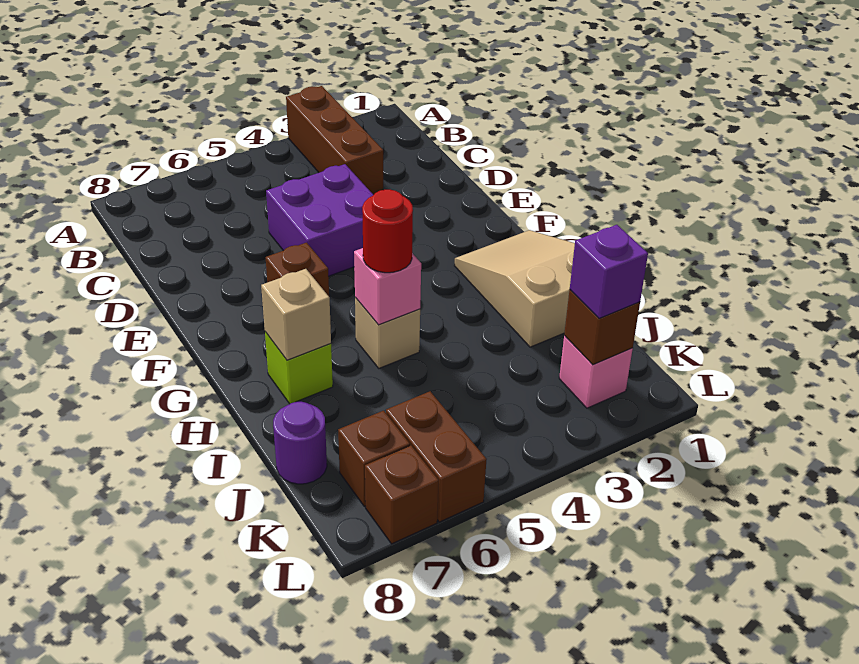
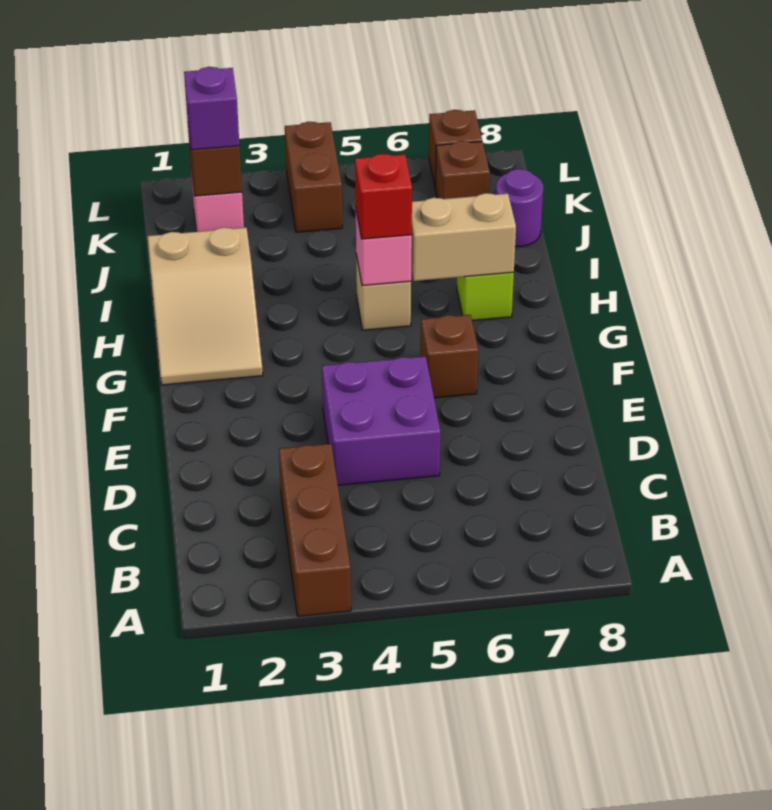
red round brick H5 level 3 -> red brick H5 level 3
tan brick H7 level 2 -> tan brick H6:H7 level 2
brown brick K6:L6 level 1 -> brown brick K4:L4 level 1

